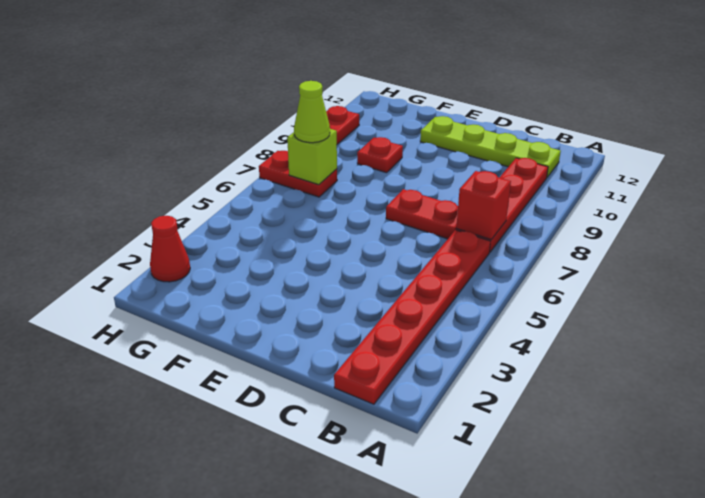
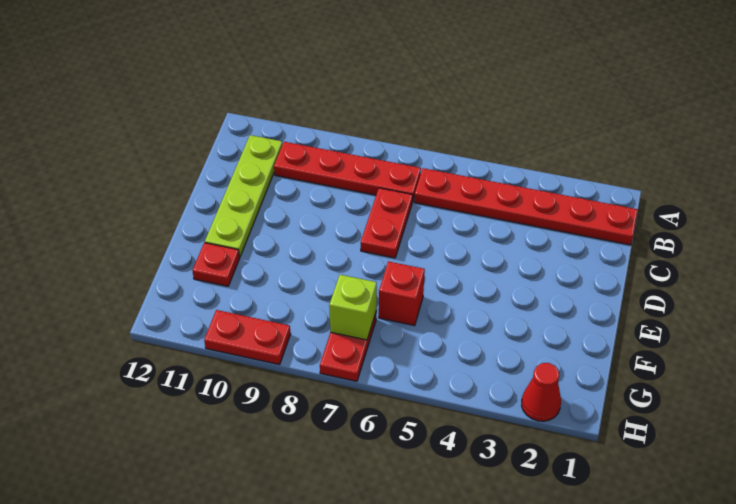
red brick B7 level 2 -> red brick F6 level 1
red plate F9 level 1 -> red plate F11 level 1
lime cone G7 level 3 -> none

